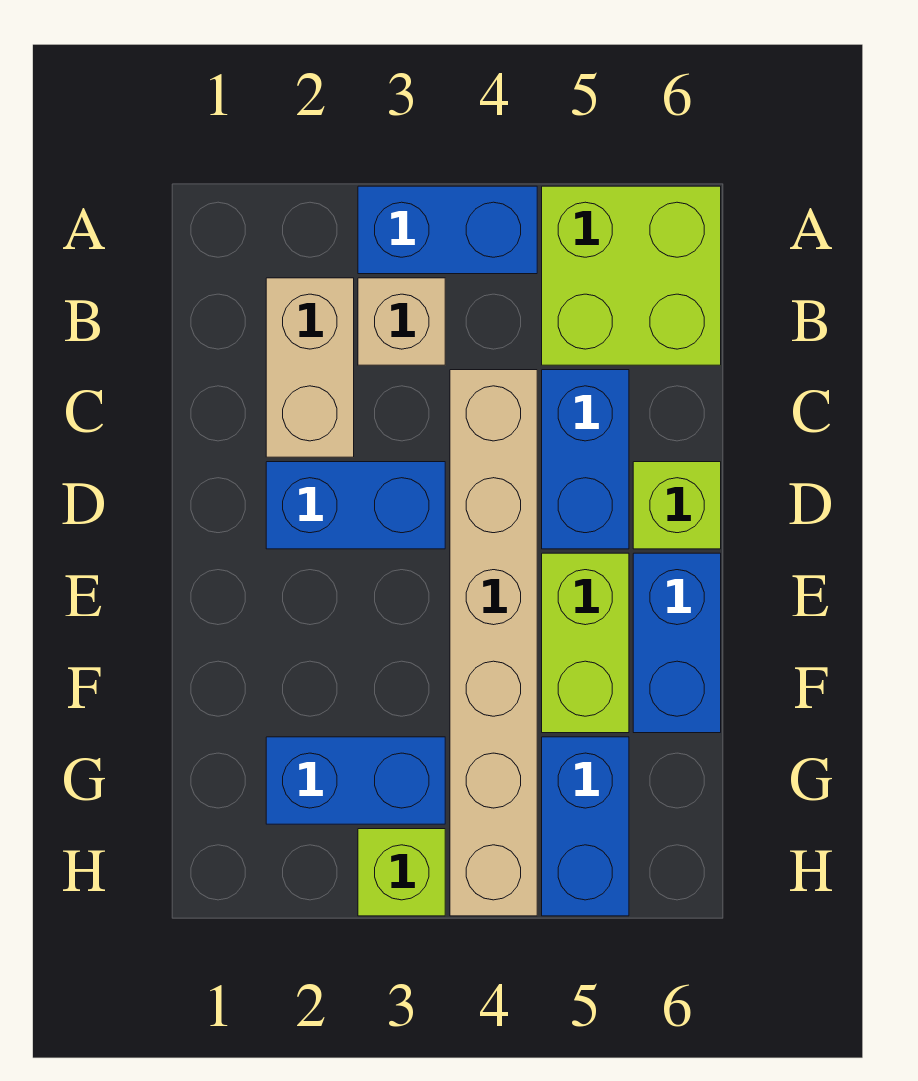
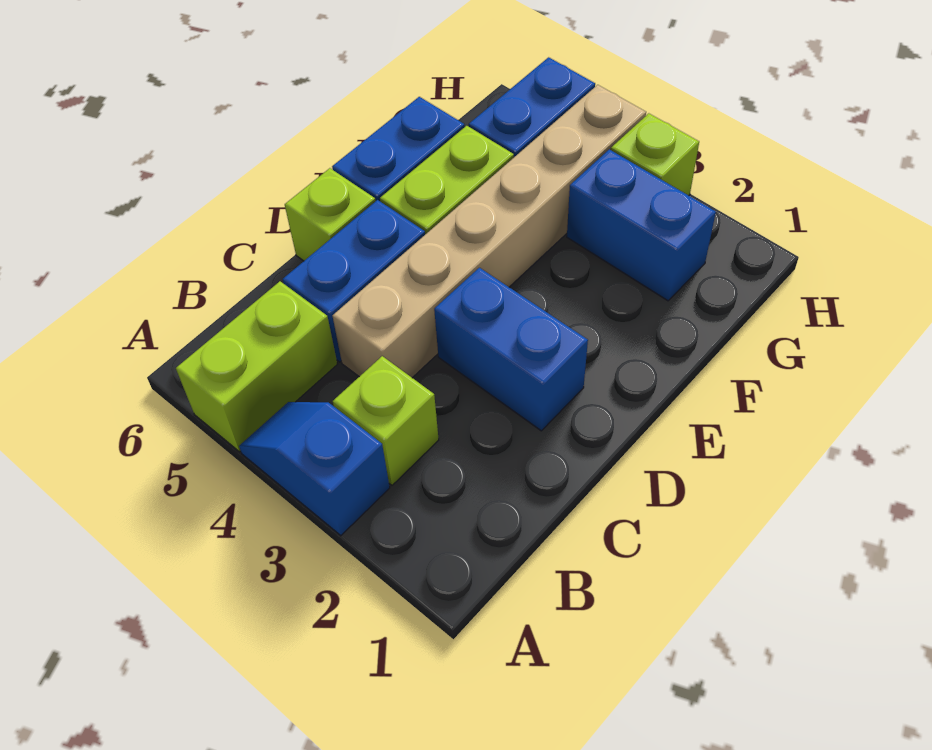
blue brick A3:A4 level 1 -> blue slope A3:A4 level 1 top 3
lime brick A5:B6 level 1 -> lime brick A5:B5 level 1
tan brick B2:C2 level 1 -> none
tan brick B3 level 1 -> lime brick B3 level 1

